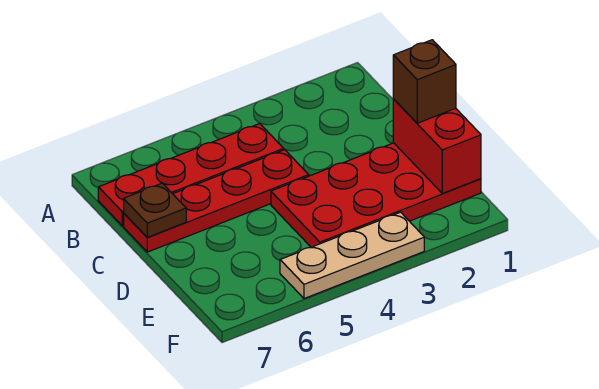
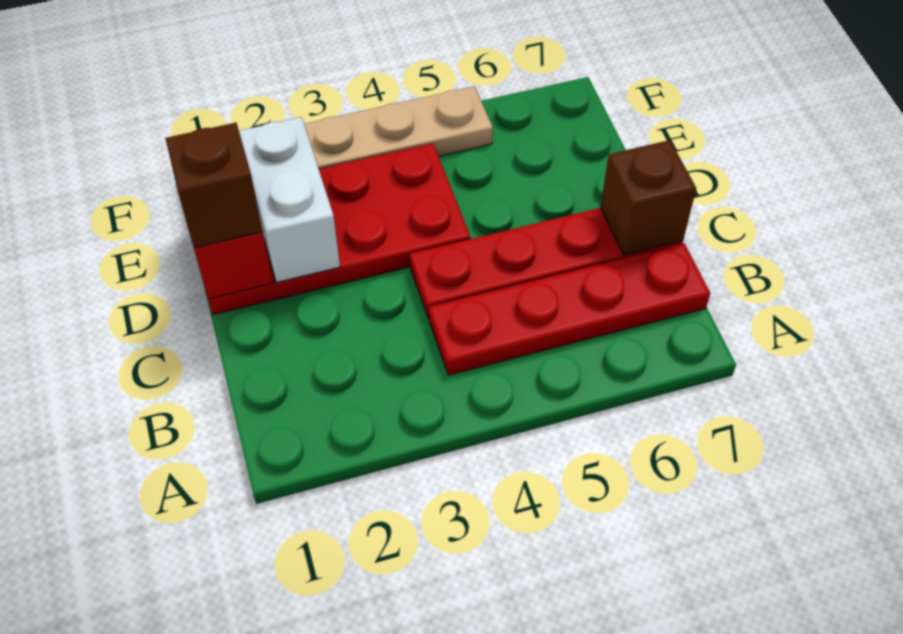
brown plate C7 level 2 -> brown brick C7 level 2
none -> white brick D2:E2 level 2

